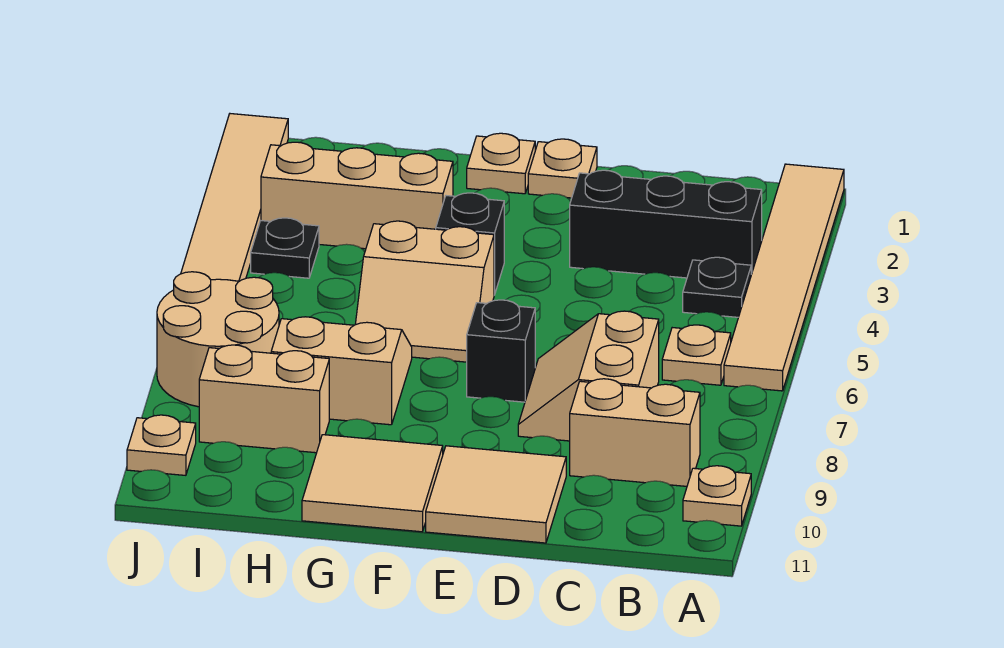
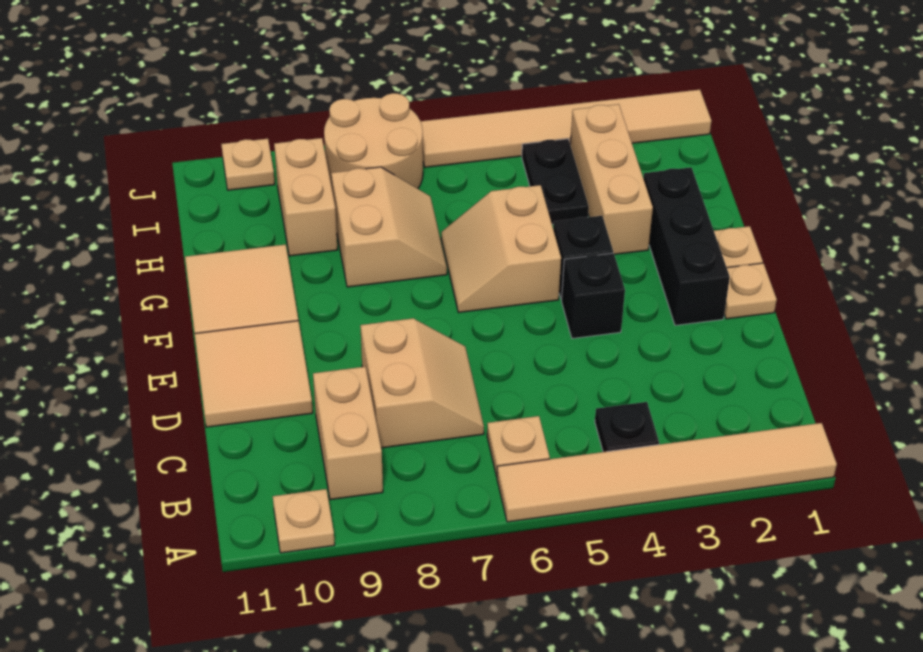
black brick B3:D3 level 1 -> black brick E2:G2 level 1
tan slope C7:D8 level 1 top C -> tan slope C7:D8 level 1 top 8
black brick E7 level 1 -> black brick E4 level 1
black plate I4 level 1 -> black plate H4:I4 level 1

